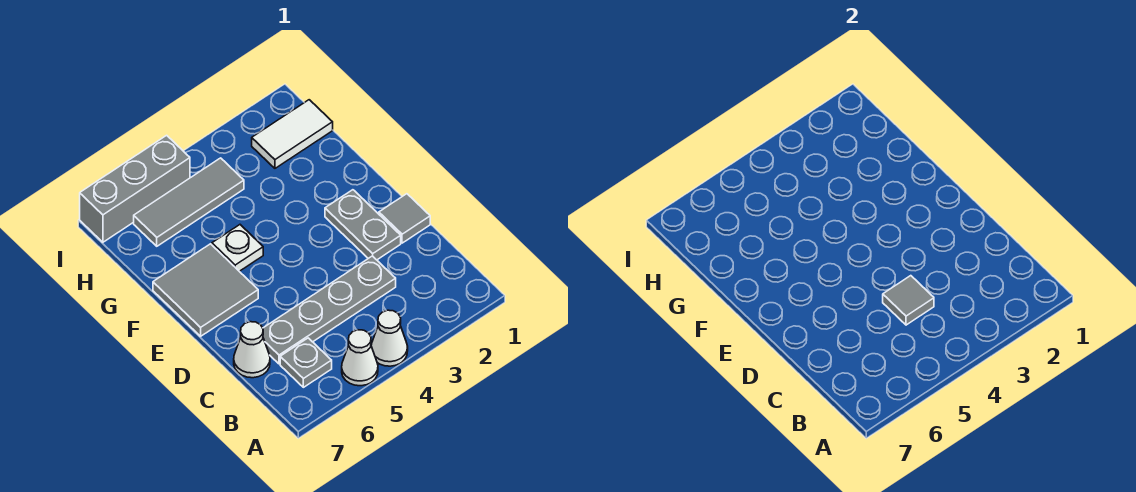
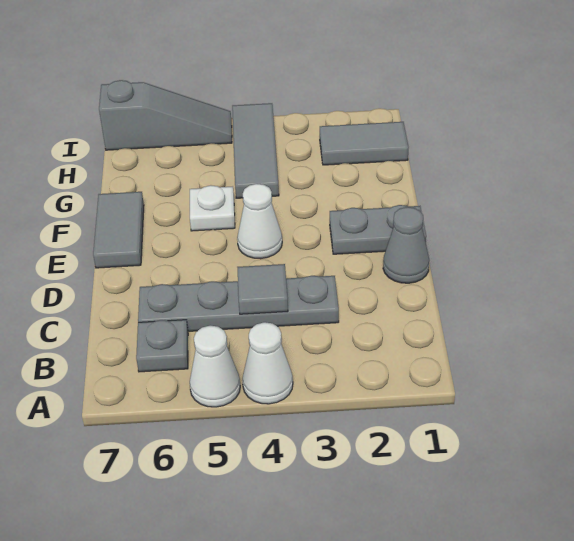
white cone C7 level 1 -> white cone E4 level 1
grey tile D1 level 1 -> grey cone D1 level 1
grey plate D2:E2 level 1 -> grey plate E1:E2 level 1
grey tile E6:F7 level 1 -> grey tile E7:F7 level 1
white tile H1:H2 level 1 -> grey tile H1:H2 level 1
grey tile H4:H6 level 1 -> grey tile G4:I4 level 1
grey brick I5:I7 level 1 -> grey slope I5:I7 level 1 top 7

